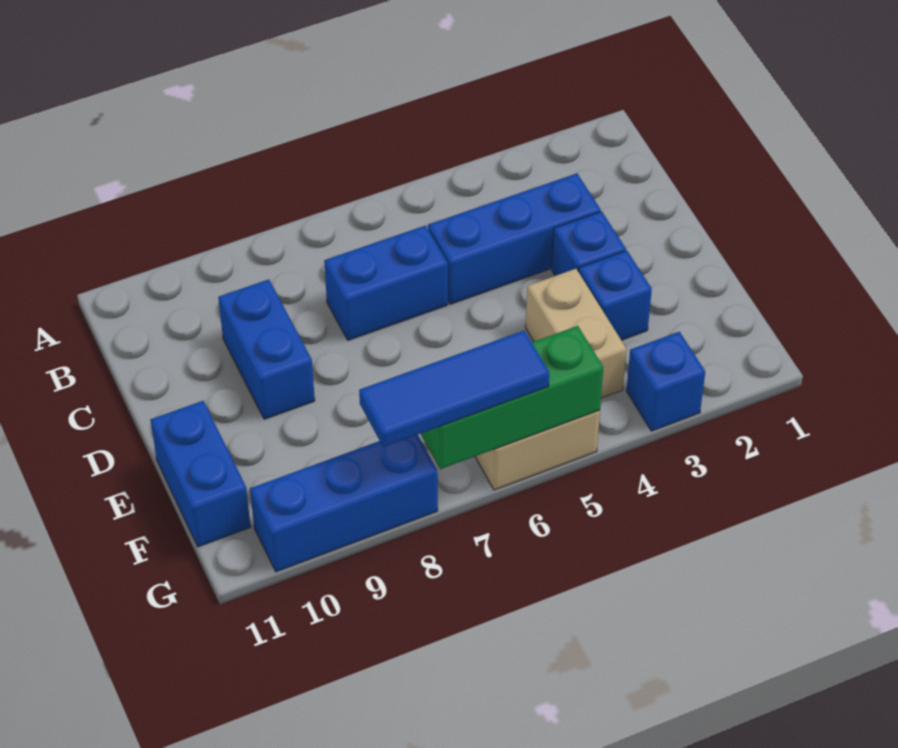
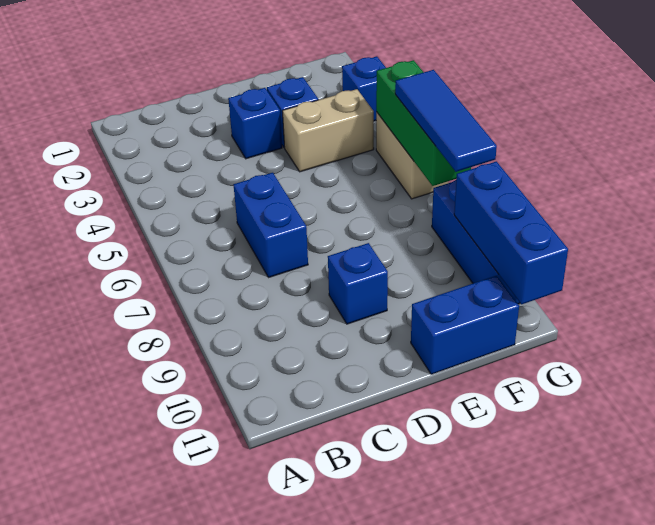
blue brick C3:C5 level 1 -> blue brick G9:G11 level 2
blue brick C9:D9 level 1 -> blue brick D9 level 1

